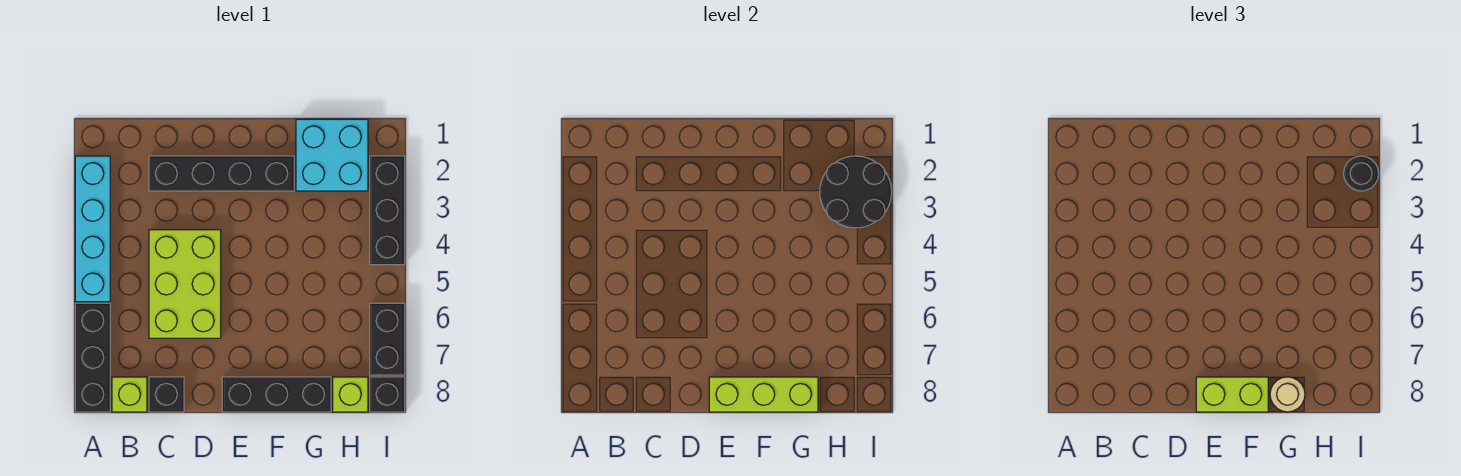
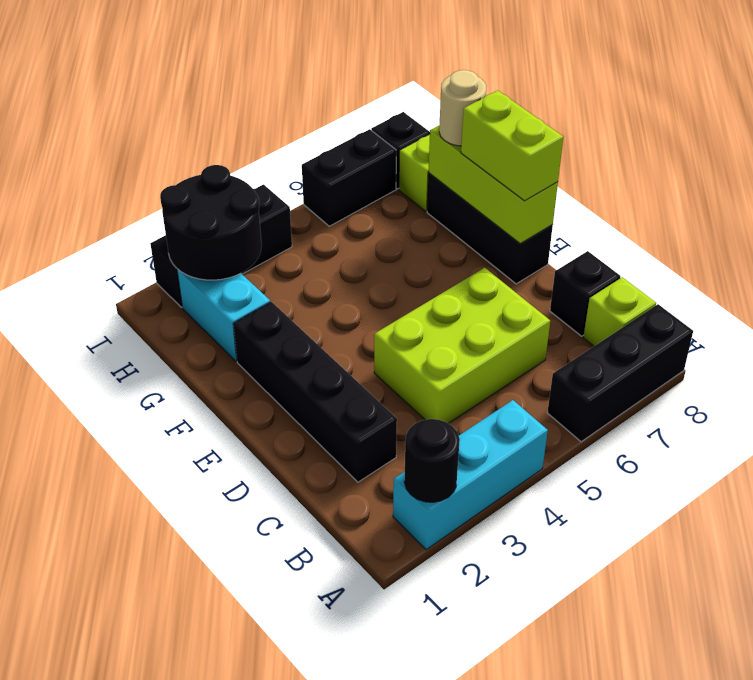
cyan brick A2:A5 level 1 -> cyan brick A2:A4 level 1
cyan brick G1:H2 level 1 -> cyan brick G2:H2 level 1
black round brick I2 level 3 -> black round brick A2 level 2

